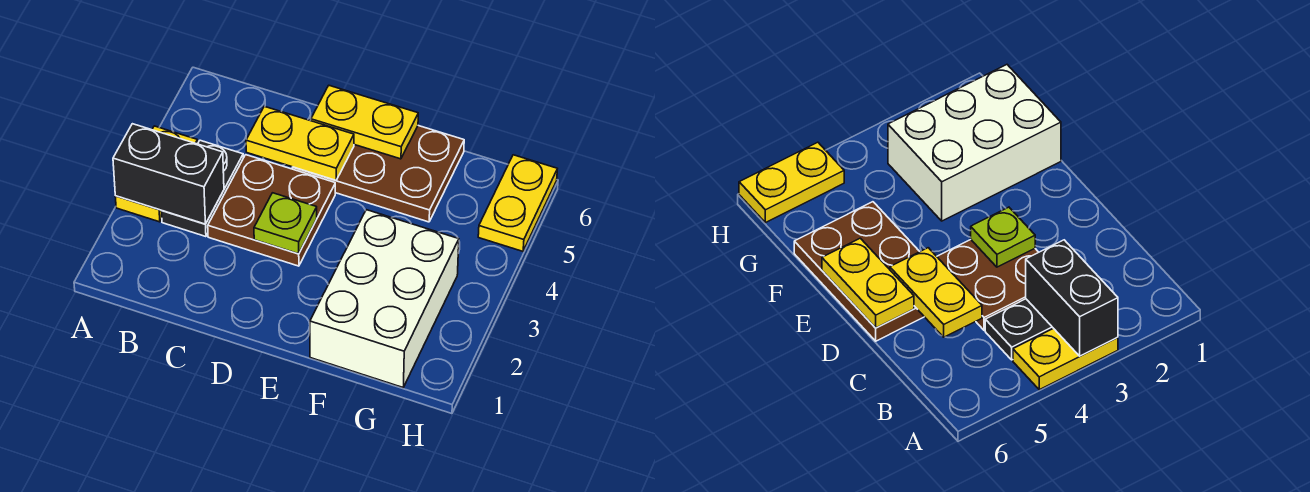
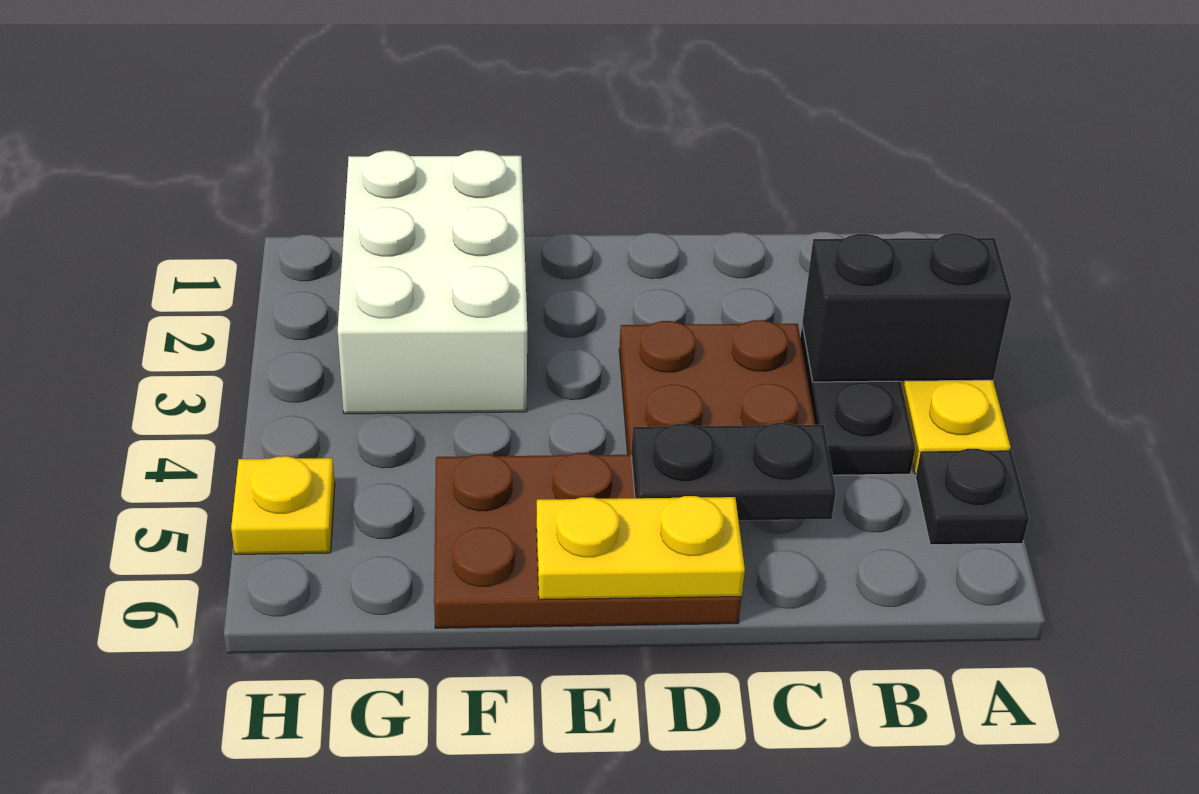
none -> black plate A5 level 1
yellow plate C5:D5 level 2 -> black plate C5:D5 level 2
lime plate D3 level 2 -> none
yellow plate H5:H6 level 1 -> yellow plate H5 level 1

